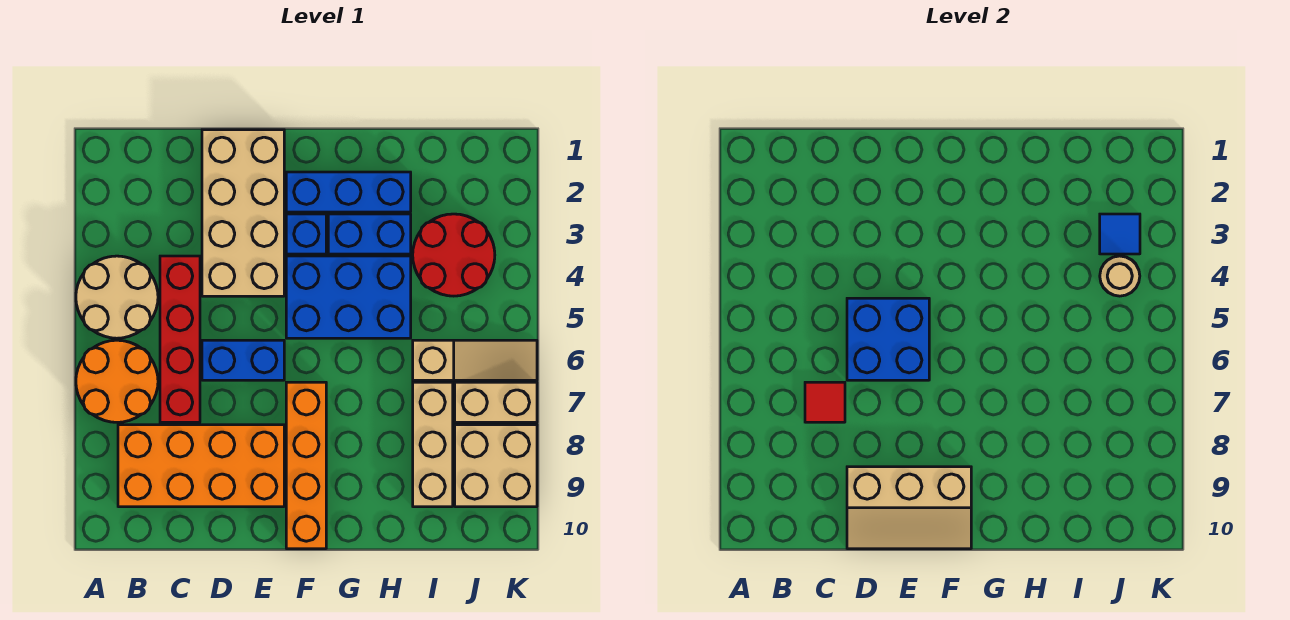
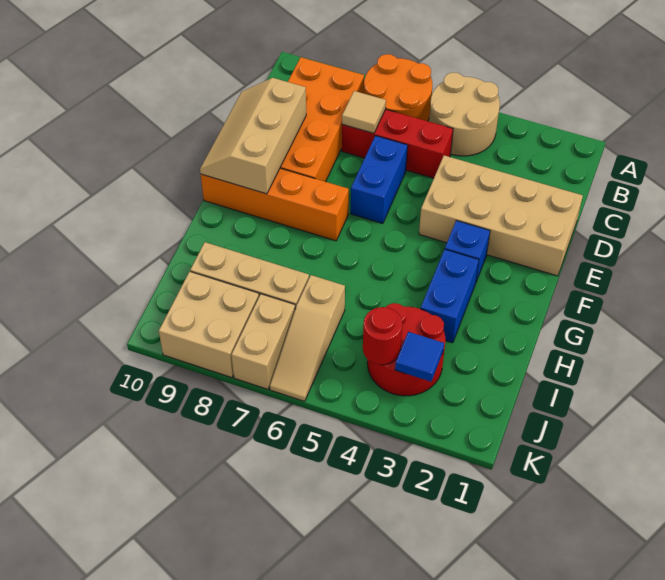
red brick C4:C7 level 1 -> red brick C5:C7 level 1
red tile C7 level 2 -> tan tile C7 level 2
blue brick D5:E6 level 2 -> none
blue brick F2:H2 level 1 -> none
blue brick F4:H5 level 1 -> none
tan round brick J4 level 2 -> red round brick J4 level 2

